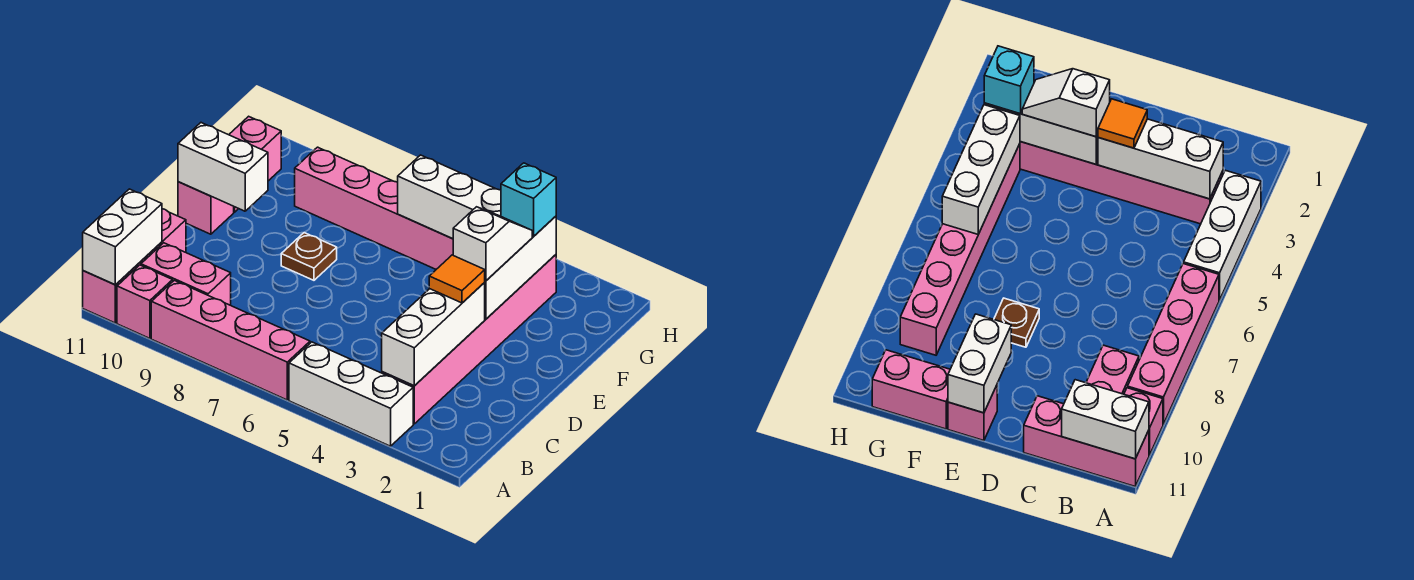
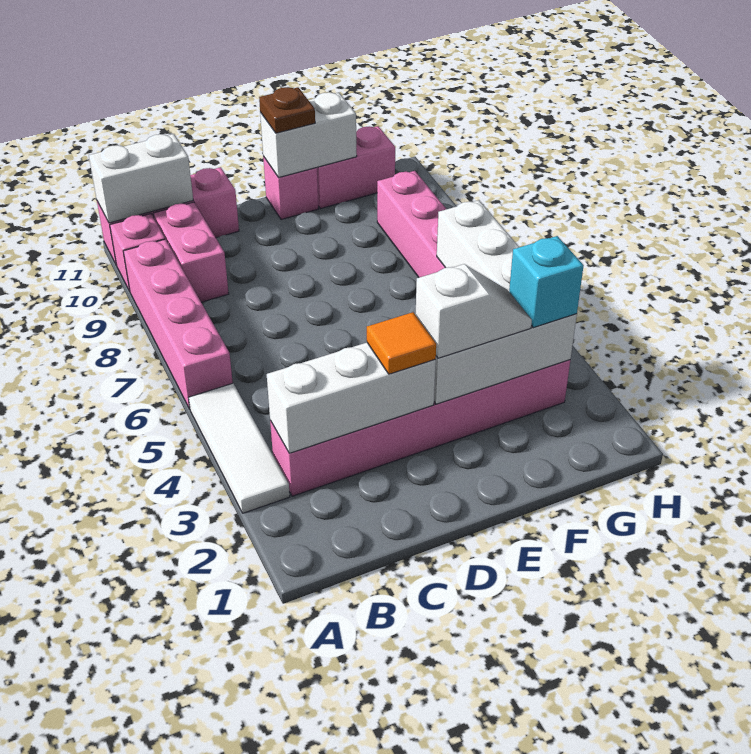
white brick A3:A5 level 1 -> white tile A3:A5 level 1
brown plate E8 level 1 -> brown plate E11 level 3
white brick E10:E11 level 2 -> white brick E11:F11 level 2

